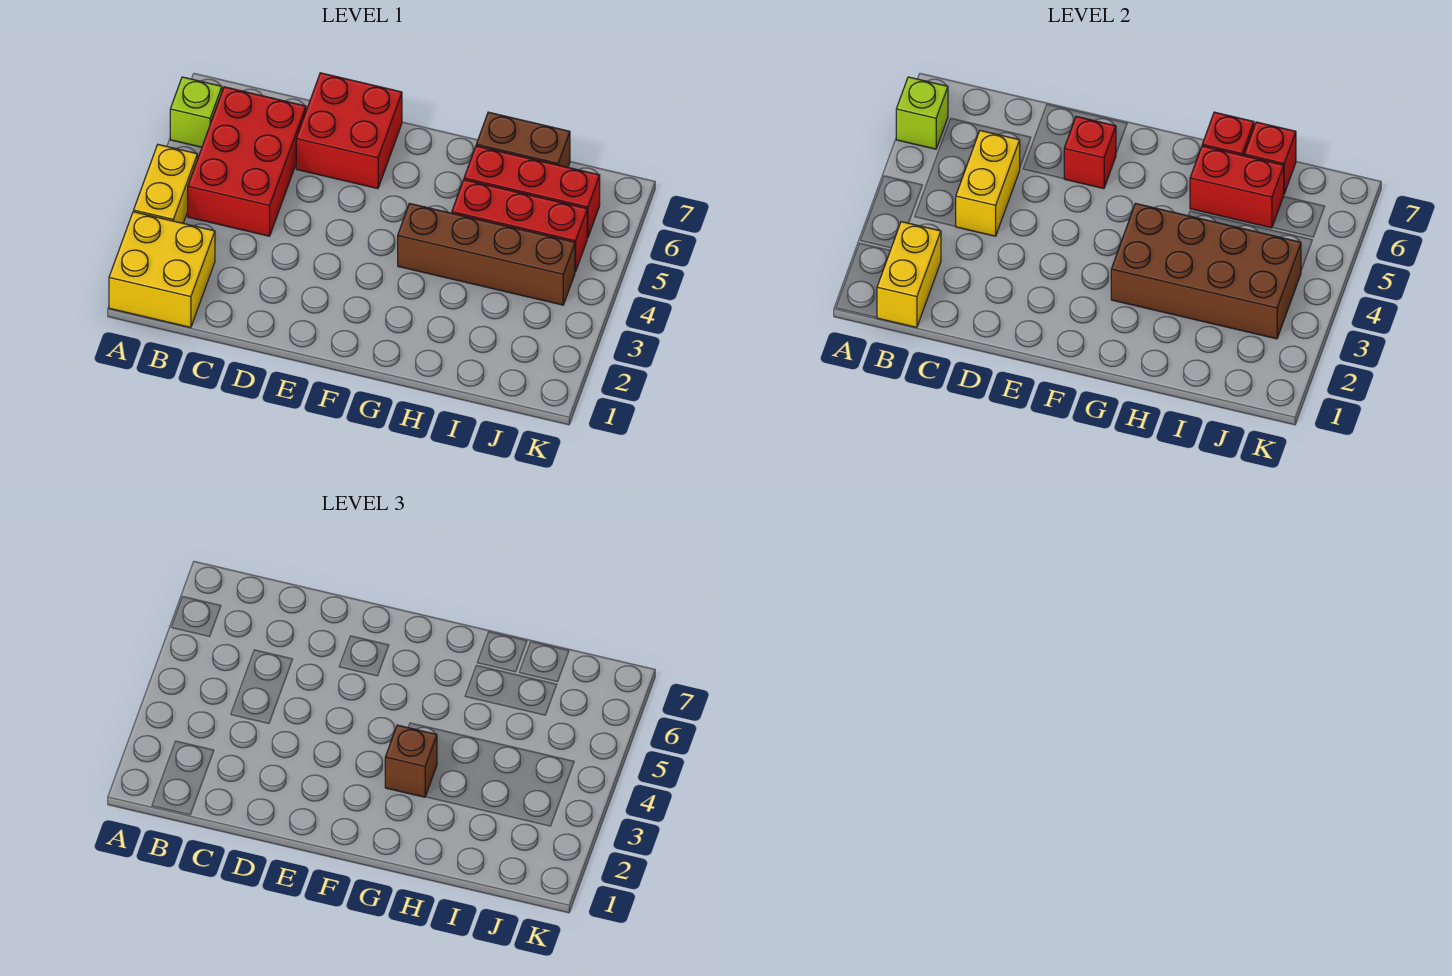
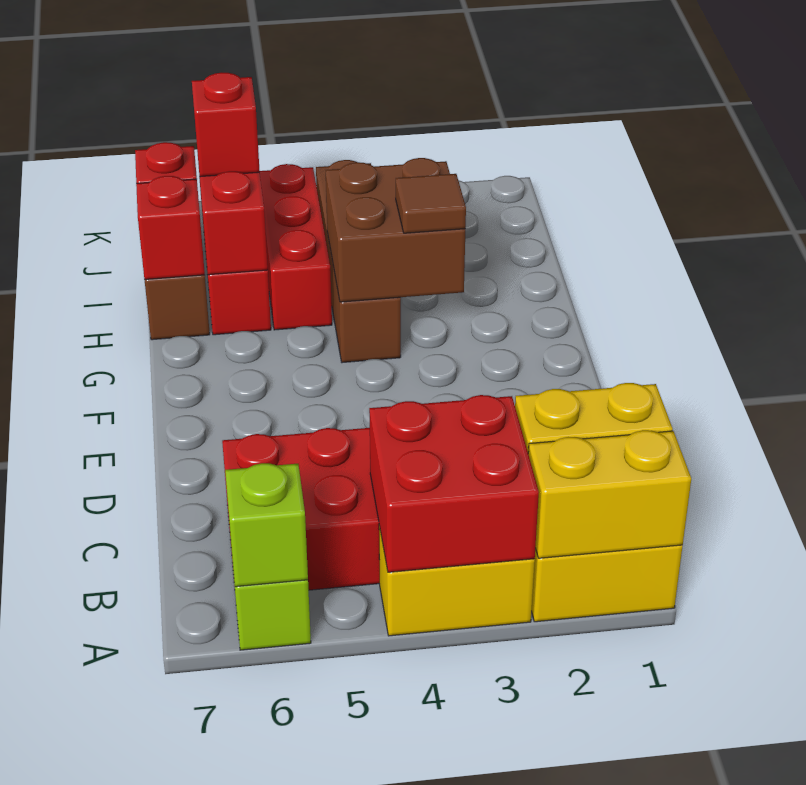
yellow brick C4:C5 level 2 -> yellow brick A1:A2 level 2
red brick D6:E7 level 1 -> red brick A3:B4 level 2
red brick E6 level 2 -> red brick I6 level 3
brown brick G3:J4 level 2 -> brown brick G3:H4 level 2
brown brick G3 level 3 -> brown tile G3 level 3

